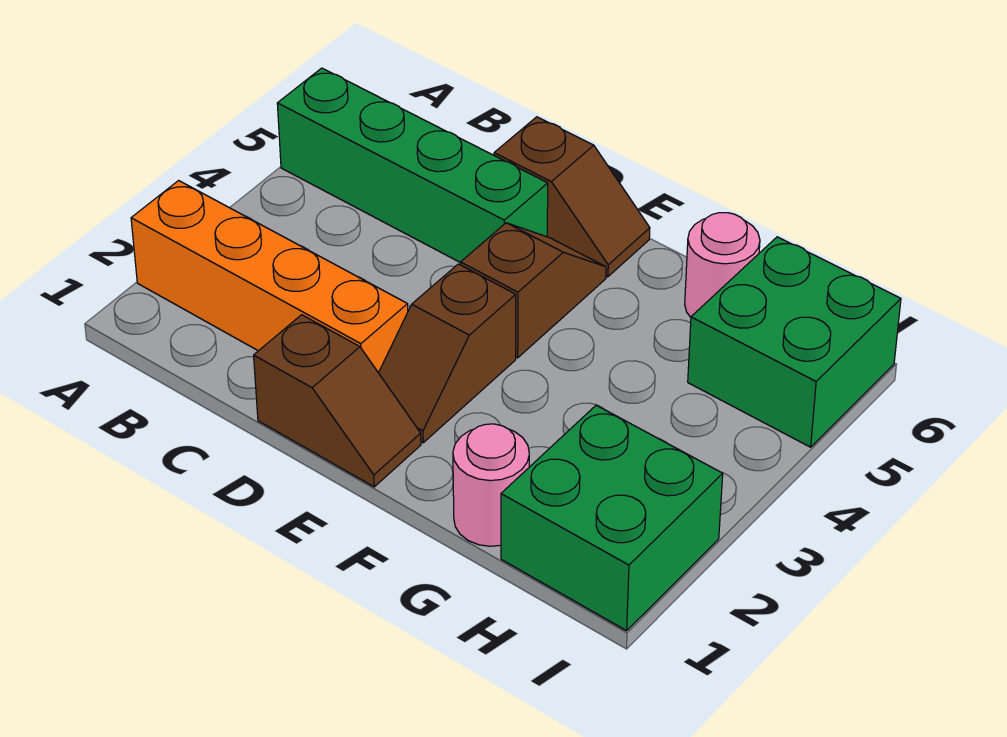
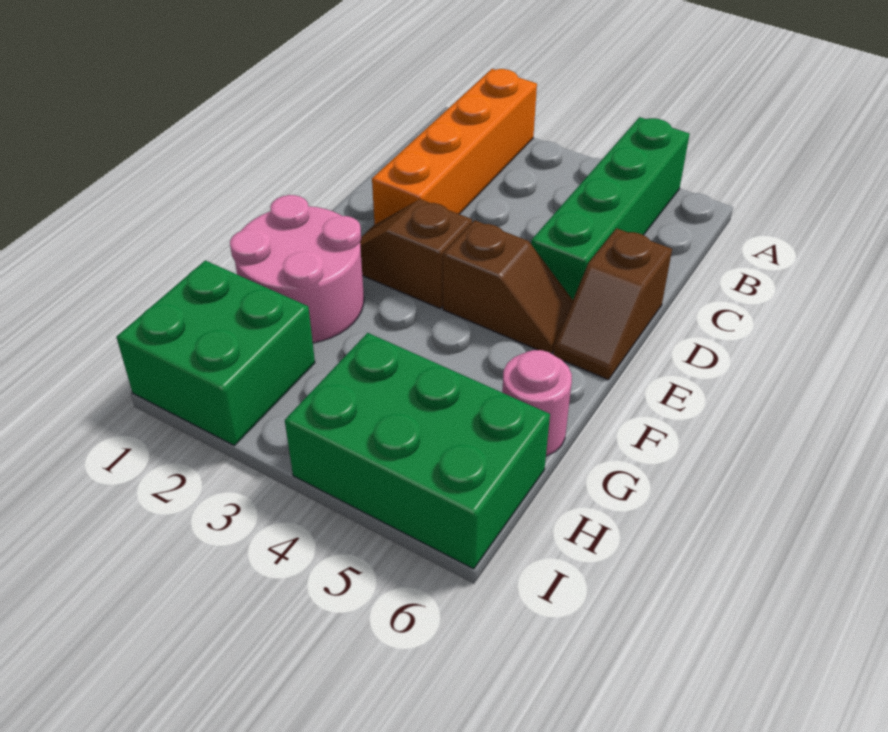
brown slope D1:E1 level 1 top D -> none
pink round brick G1 level 1 -> pink round brick F1:G2 level 1
green brick H5:I6 level 1 -> green brick H4:I6 level 1

